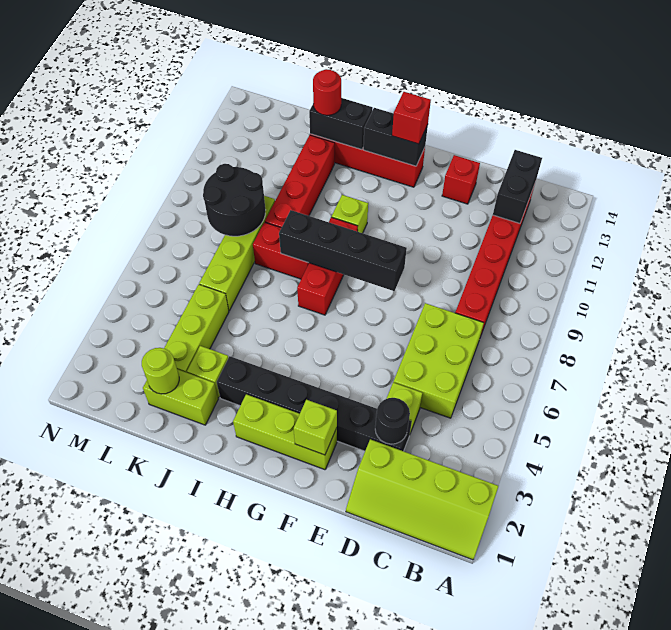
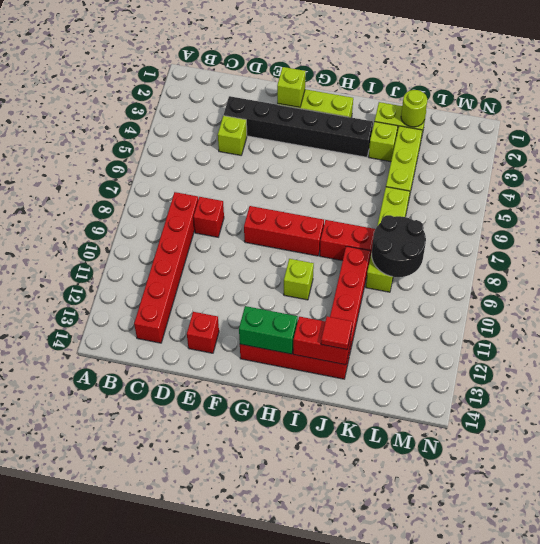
lime slope A1:D2 level 1 top 2 -> none
lime brick C5:D7 level 1 -> none
black brick C12:C13 level 2 -> none
black round brick D3 level 2 -> none
black brick F8:I8 level 2 -> none
black brick G13:H13 level 2 -> green brick G13:H13 level 2
red brick G13 level 3 -> red brick D8 level 1
red brick H7:H9 level 1 -> red brick F8:H8 level 1
black brick I13:J13 level 2 -> red brick I13:J13 level 2
red round brick J13 level 3 -> red tile J13 level 3

